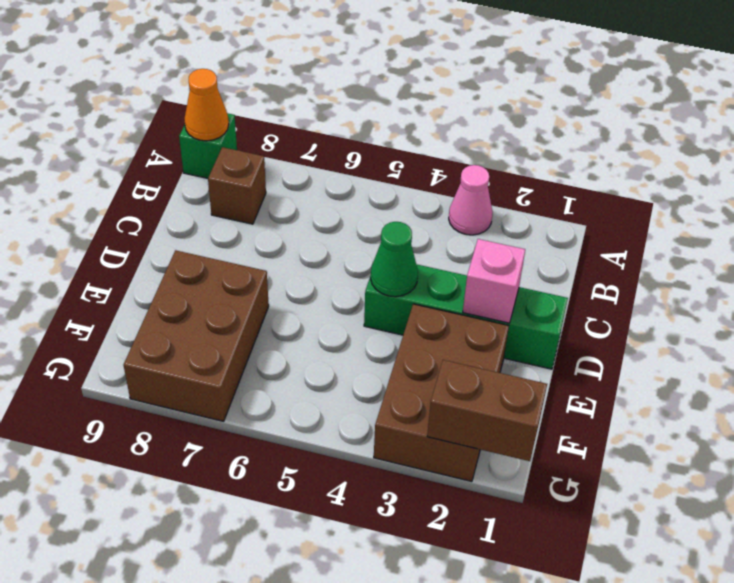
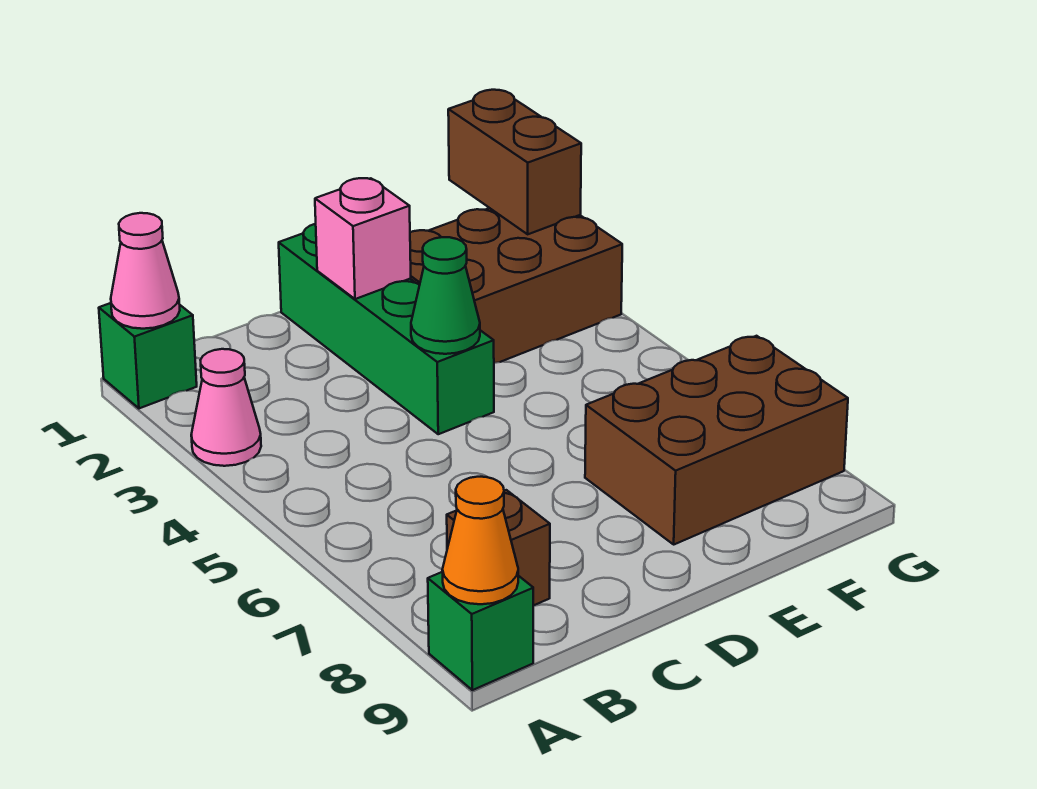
none -> green brick A1 level 1
none -> pink cone A1 level 2

